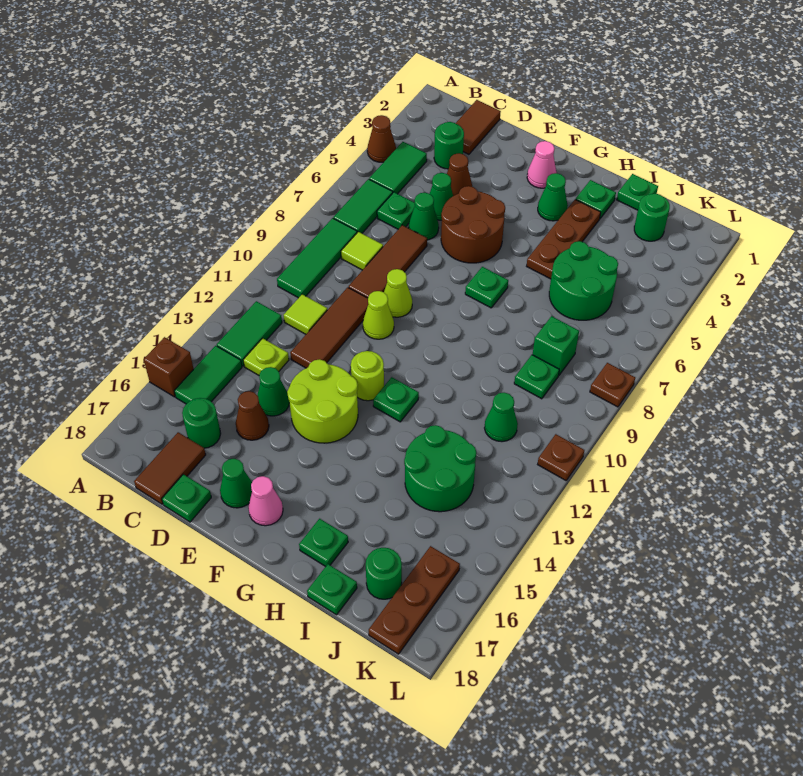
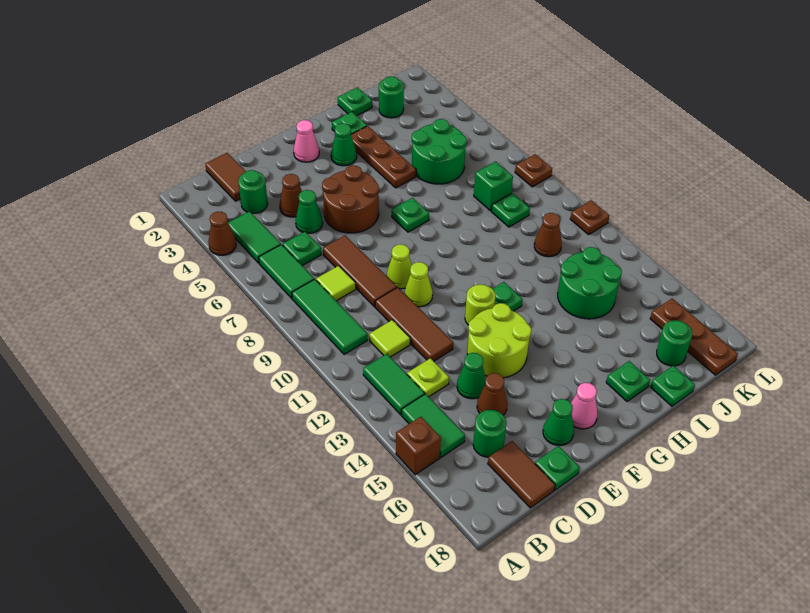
green cone D6 level 1 -> none
green cone J11 level 1 -> brown cone J11 level 1

